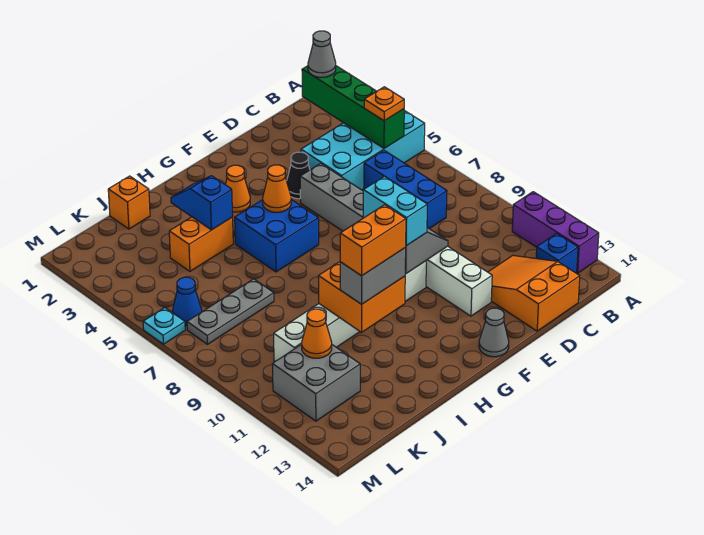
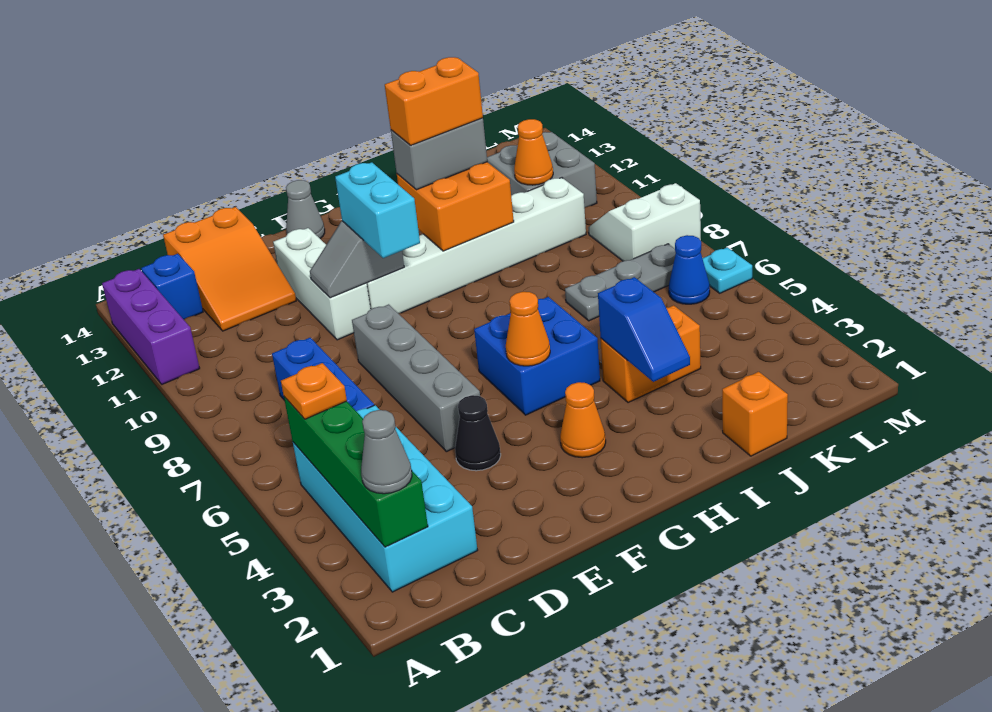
cyan brick A4:D5 level 1 -> cyan brick B2:C5 level 1
none -> white slope L8:M9 level 1 top 8

